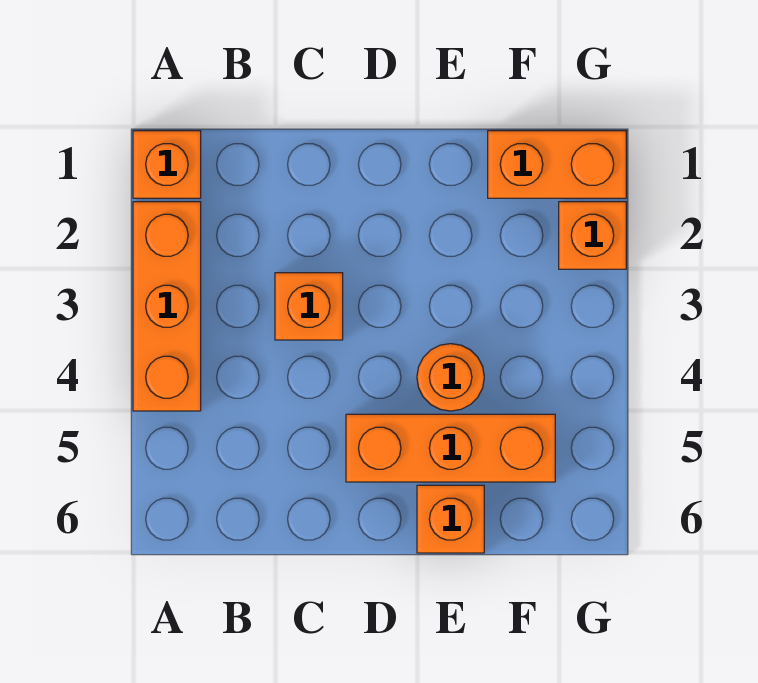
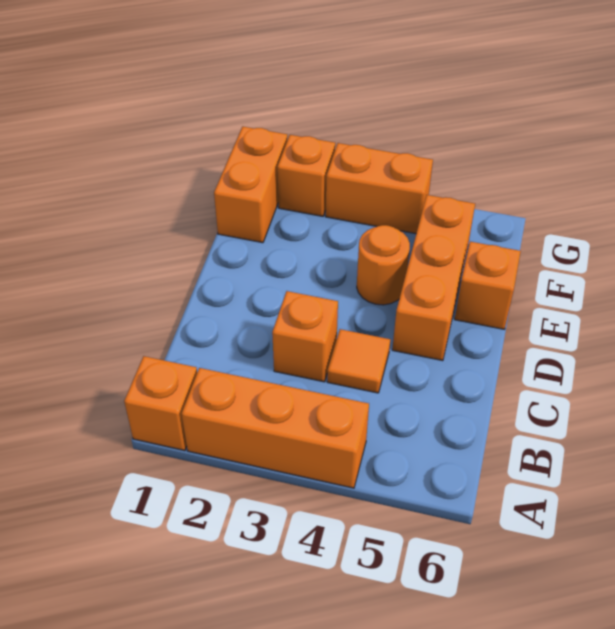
none -> orange tile C4 level 1
none -> orange brick G3:G4 level 1

